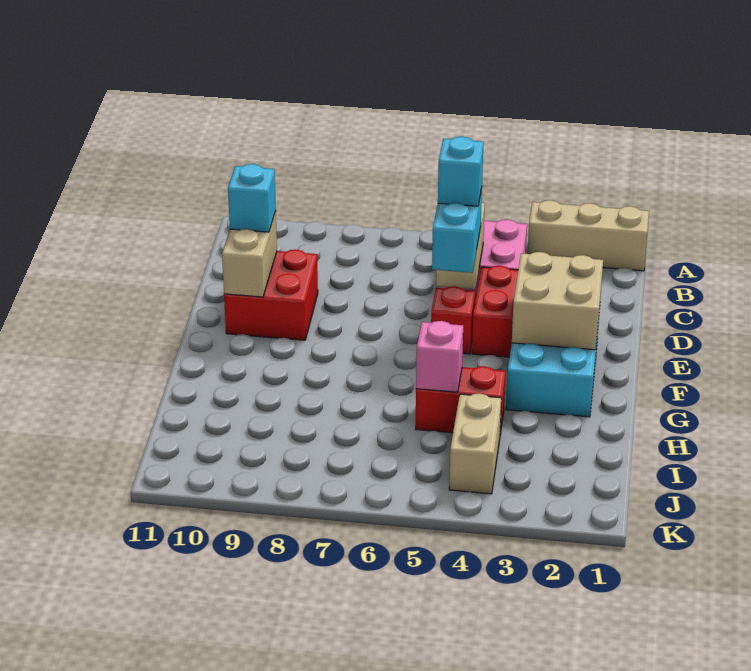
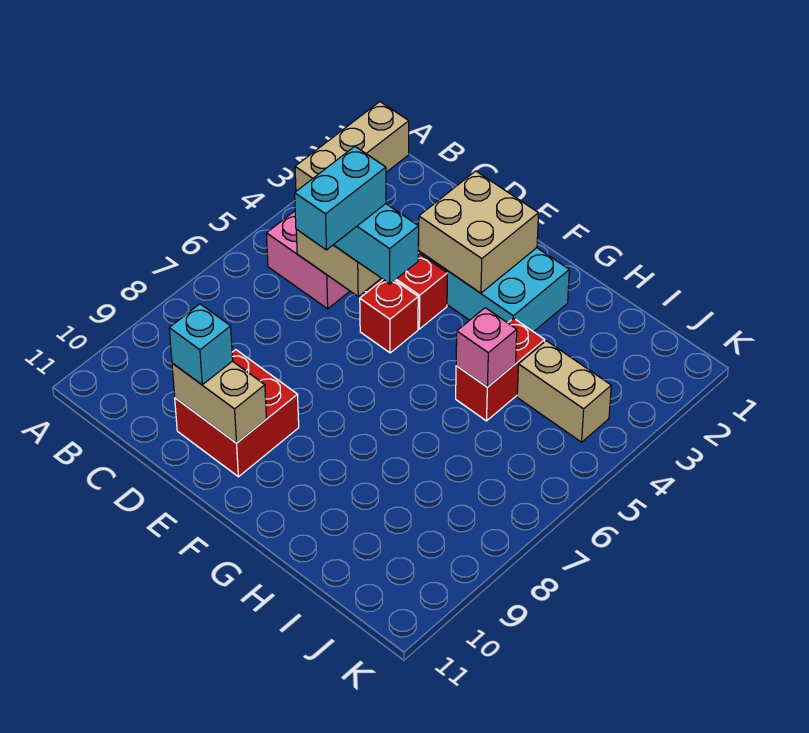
cyan brick D5 level 4 -> cyan brick D5:D6 level 4

